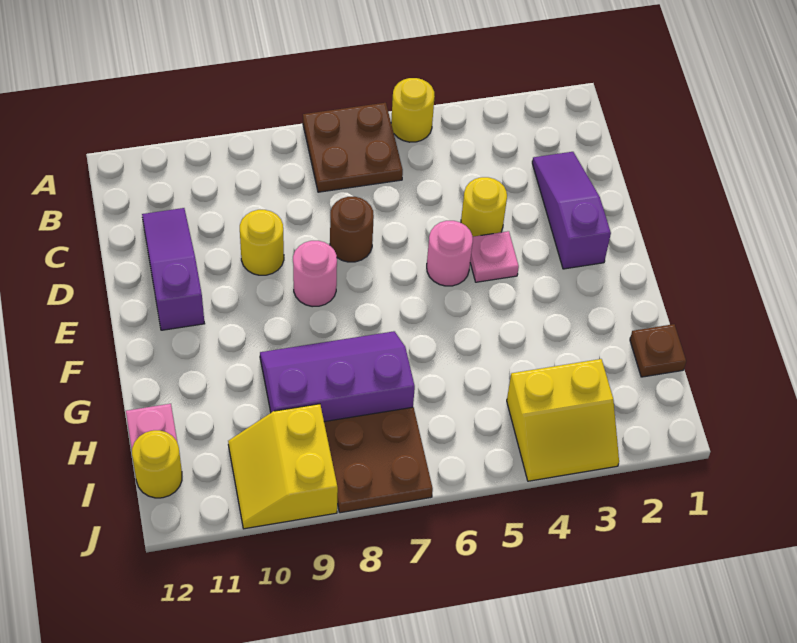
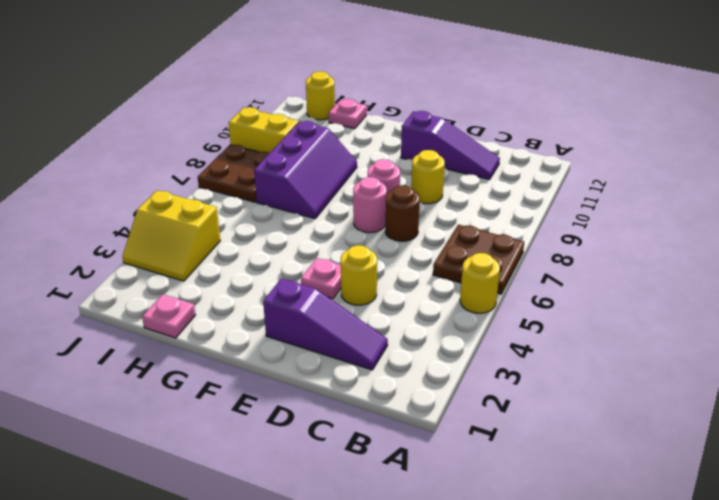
pink round brick E5 level 1 -> pink round brick E7 level 1
brown plate H1 level 1 -> pink plate H1 level 1
yellow slope I3:J4 level 1 top I -> yellow slope I3:J4 level 1 top 4

